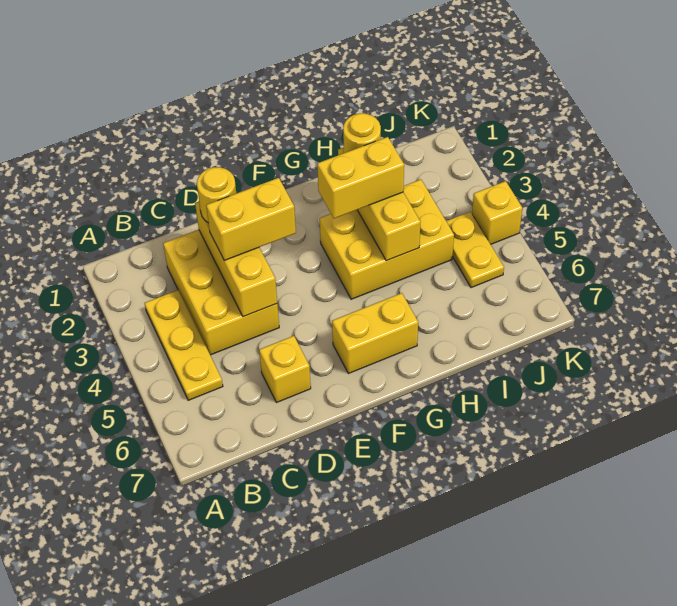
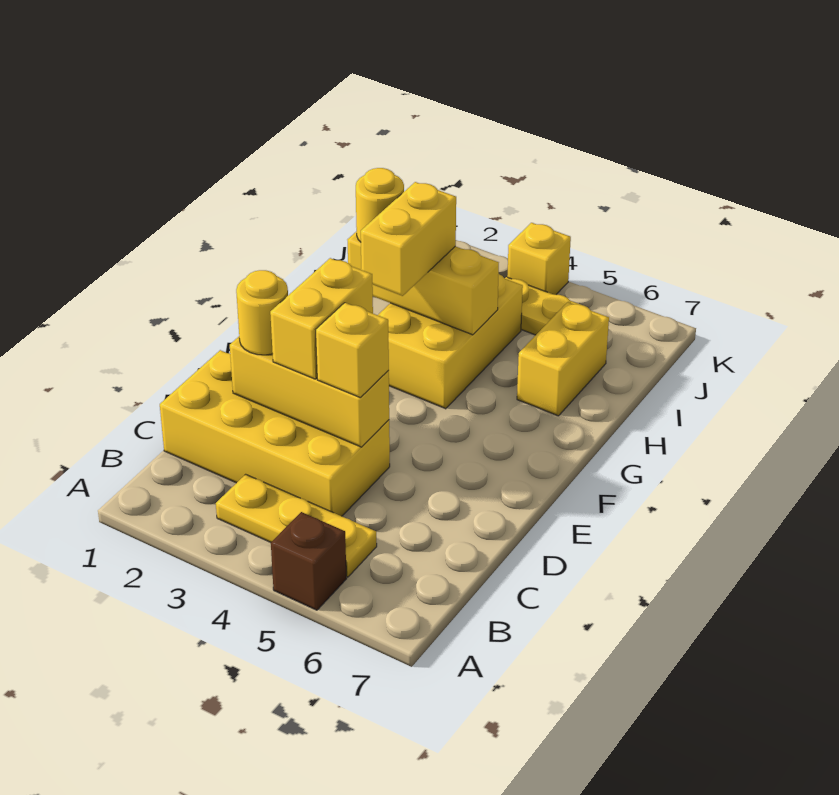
none -> brown brick A5 level 1
yellow brick C2:D4 level 1 -> yellow brick C1:D4 level 1
yellow brick D6 level 1 -> yellow brick D4 level 3
yellow brick F6:G6 level 1 -> yellow brick H6:I6 level 1

